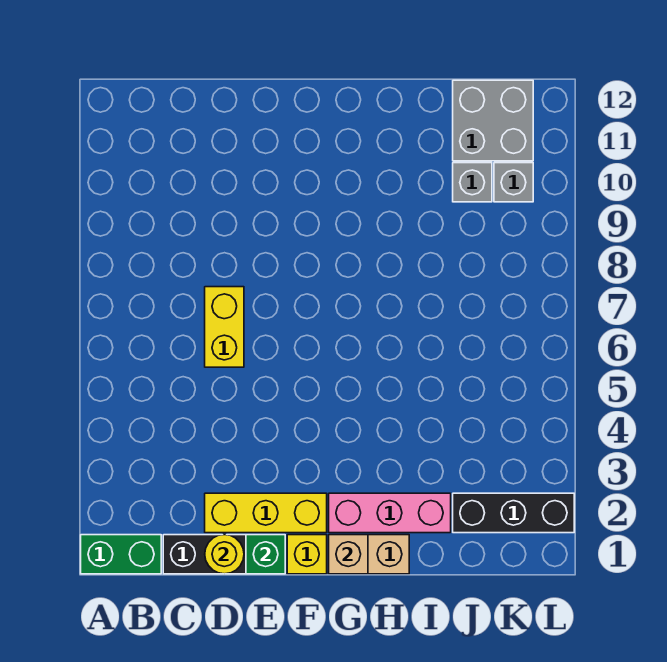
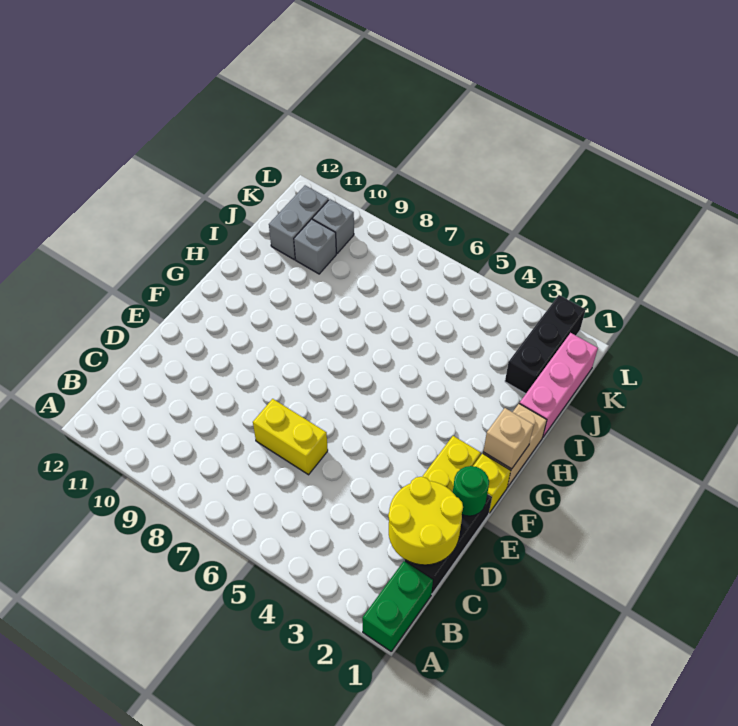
yellow round brick D1 level 2 -> yellow round brick C1:D2 level 2
green brick E1 level 2 -> green round brick E1 level 2
pink brick G2:I2 level 1 -> pink brick I1:K1 level 1
grey brick J11:K12 level 1 -> grey brick J11:K11 level 1

